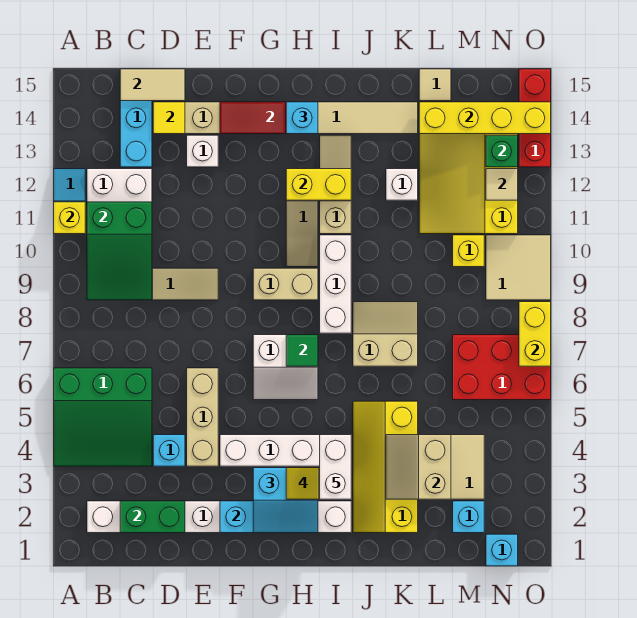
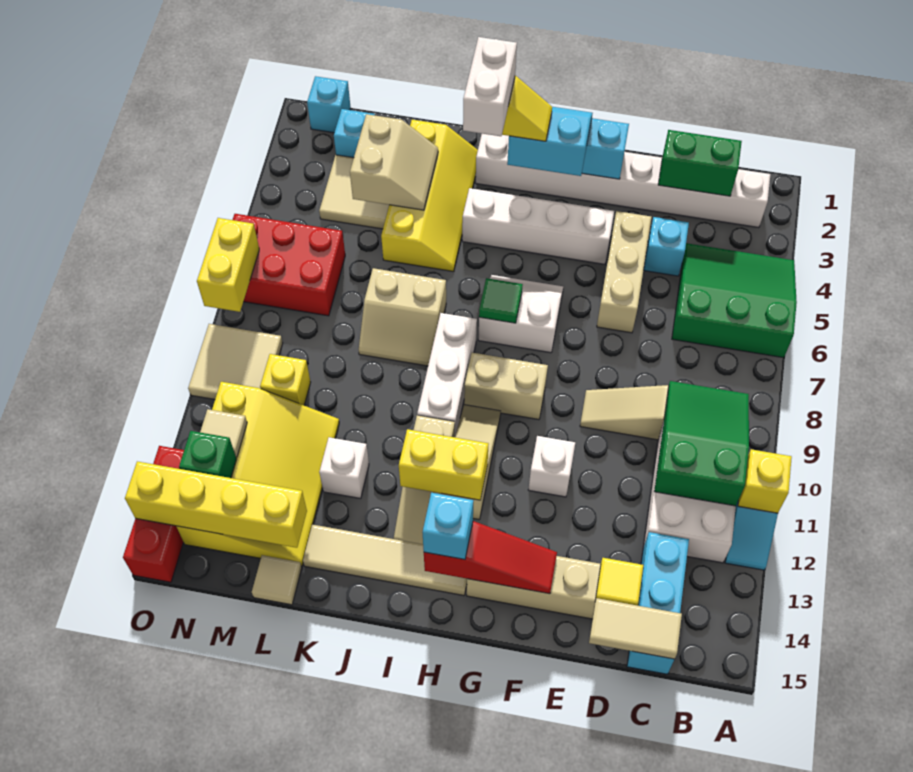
white brick E13 level 1 -> white brick F11 level 1

